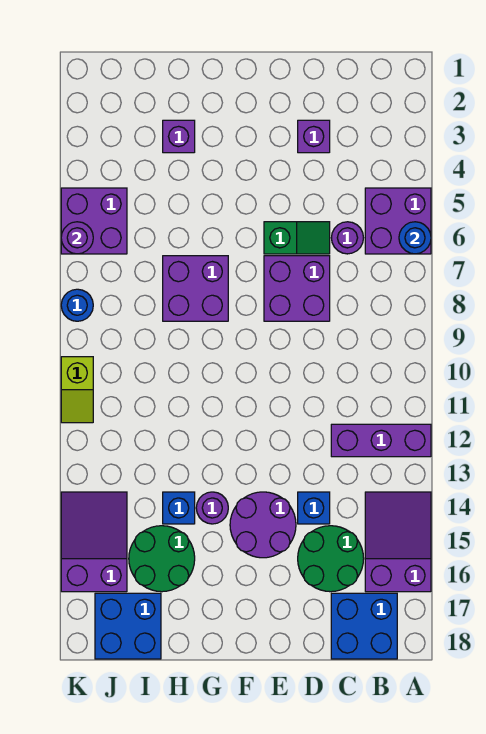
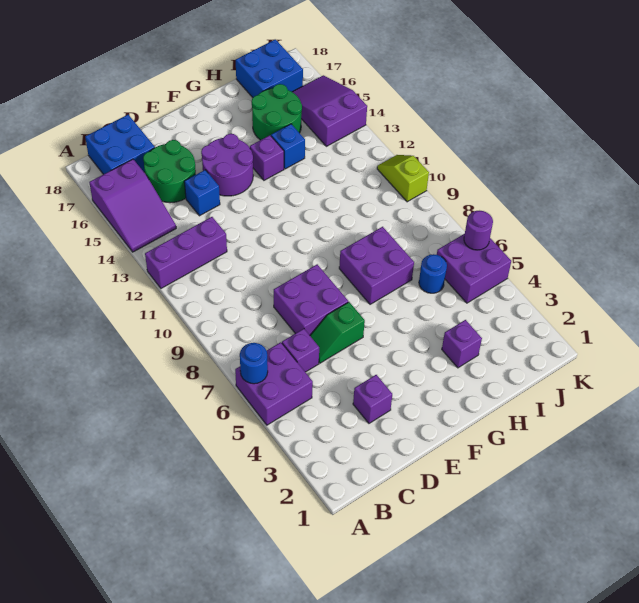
purple round brick C6 level 1 -> purple brick C6 level 1
purple round brick G14 level 1 -> purple brick G14 level 1
purple slope J14:K16 level 1 top 16 -> purple slope J14:K16 level 1 top 14
blue round brick K8 level 1 -> blue round brick I6 level 1

